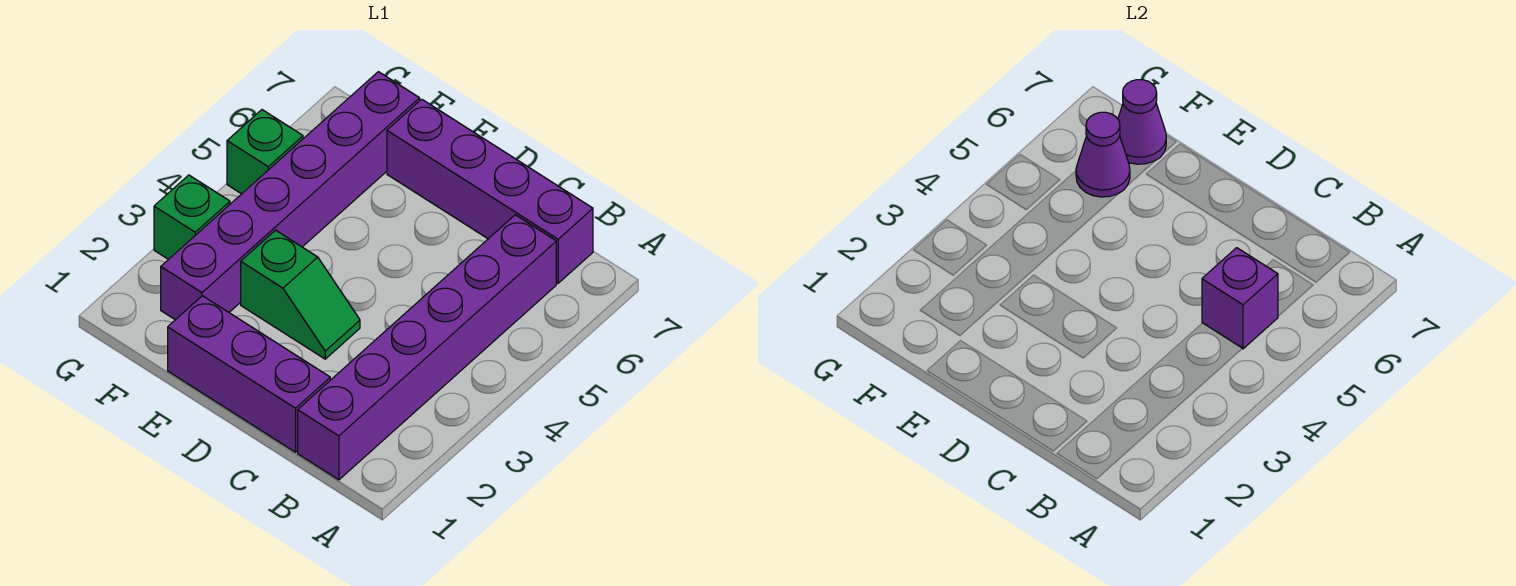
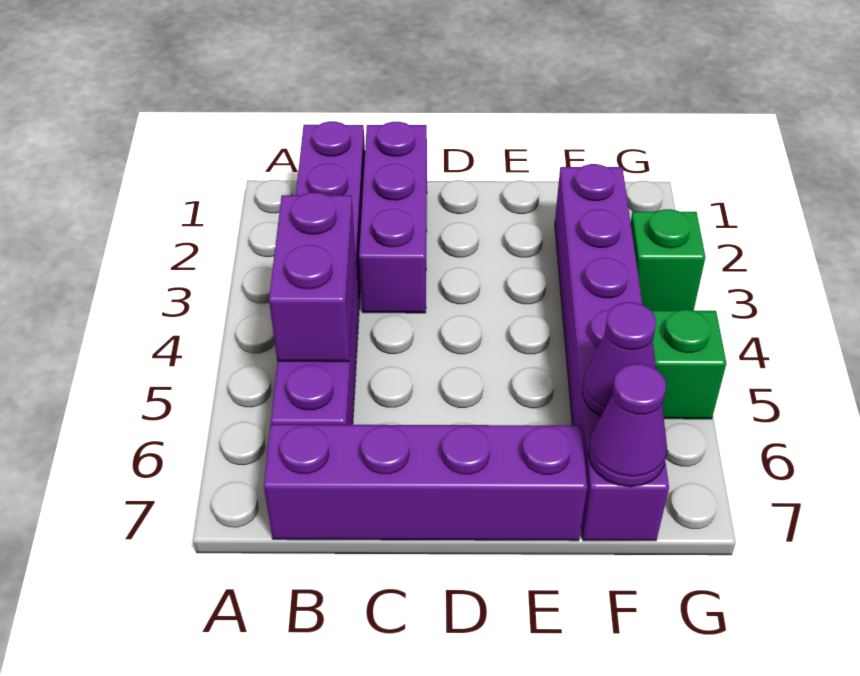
purple brick B5 level 2 -> purple brick B4:B5 level 2
purple brick C1:E1 level 1 -> purple brick C1:C3 level 1
green slope D3:E3 level 1 top E -> none

